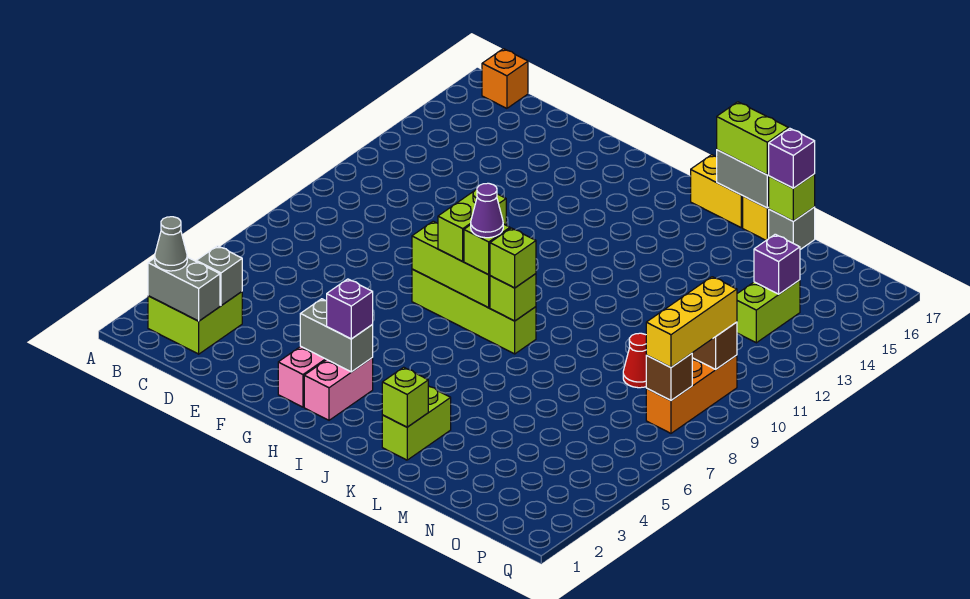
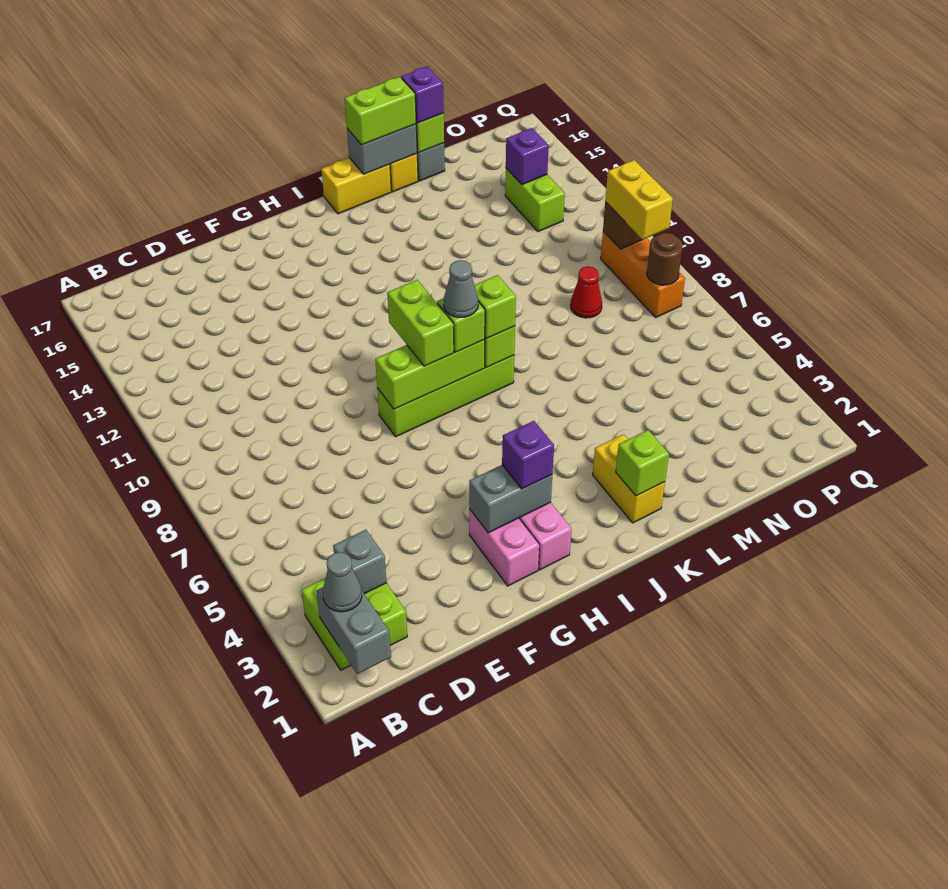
grey brick B2:C2 level 2 -> grey brick B1:B2 level 2
orange brick B17 level 1 -> none
purple cone I8 level 4 -> grey cone I8 level 4
lime brick K2:K3 level 1 -> yellow brick K2:K3 level 1
brown brick P8 level 2 -> brown round brick P8 level 2
yellow brick P8:P10 level 3 -> yellow brick P9:P10 level 3

